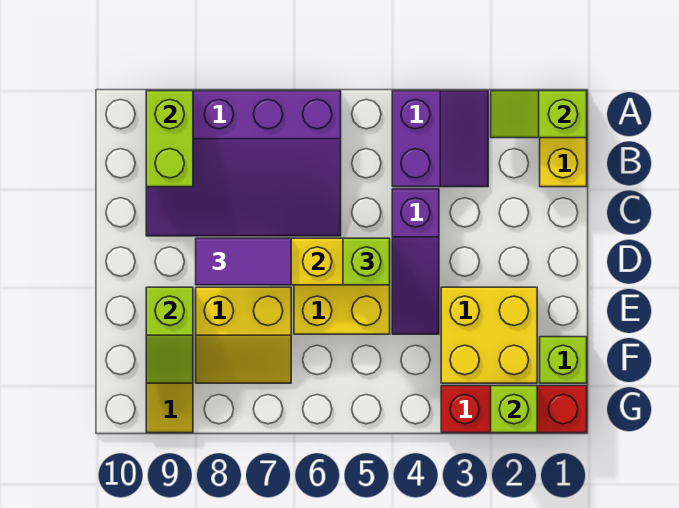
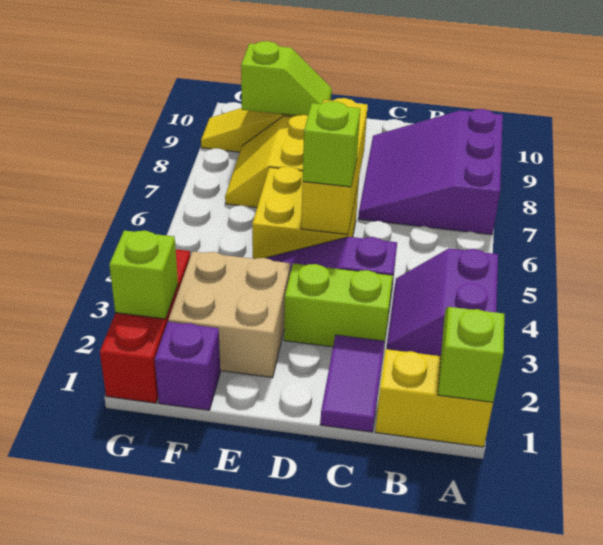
purple slope A3:B4 level 1 top 4 -> purple slope A3:B4 level 1 top A
purple slope A6:C9 level 1 top A -> purple slope A7:C9 level 1 top A
lime brick A9:B9 level 2 -> lime brick C3:D3 level 1
purple tile D7:D8 level 3 -> purple tile C1:C2 level 1
yellow brick E2:F3 level 1 -> tan brick E2:F3 level 1
lime slope E9:F9 level 2 top E -> lime slope E9:F9 level 2 top F
lime brick F1 level 1 -> purple brick F1 level 1

